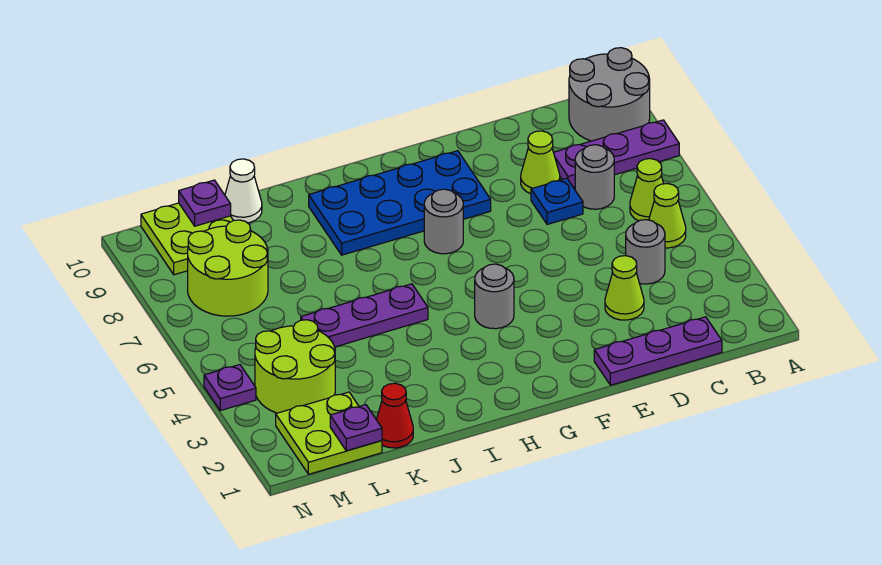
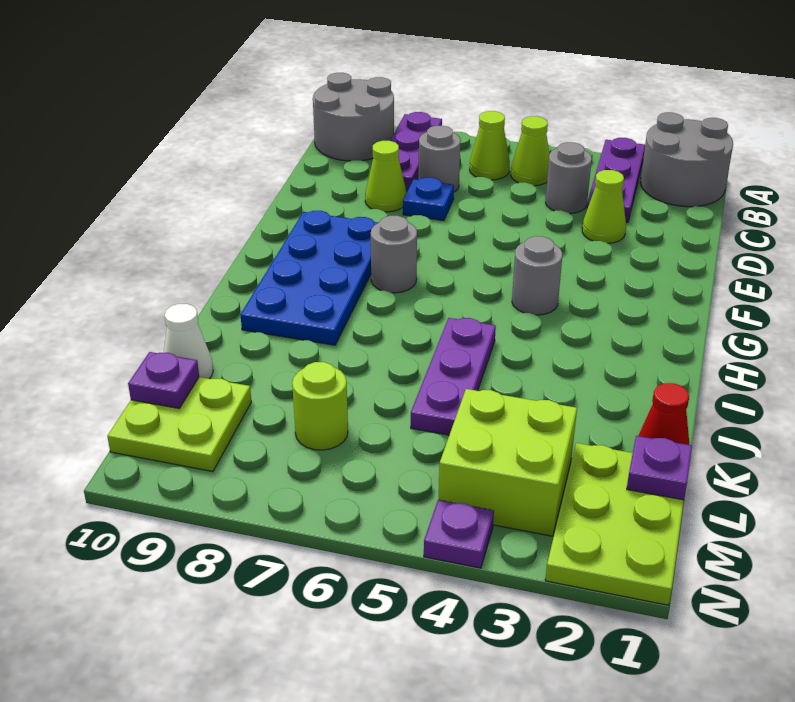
none -> grey round brick A1:B2 level 1
purple plate C1:E1 level 1 -> purple plate A3:C3 level 1
lime plate L1:M2 level 1 -> lime plate L1:N2 level 1
lime round brick L3:M4 level 1 -> lime brick L3:M4 level 1
lime round brick L7:M8 level 1 -> lime round brick L7 level 1

